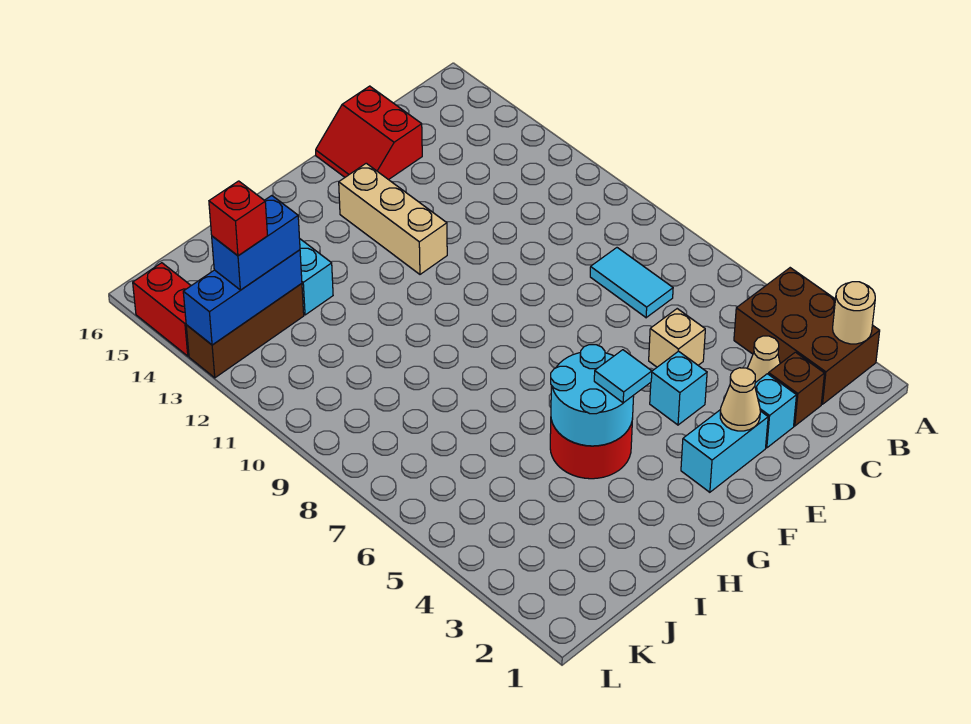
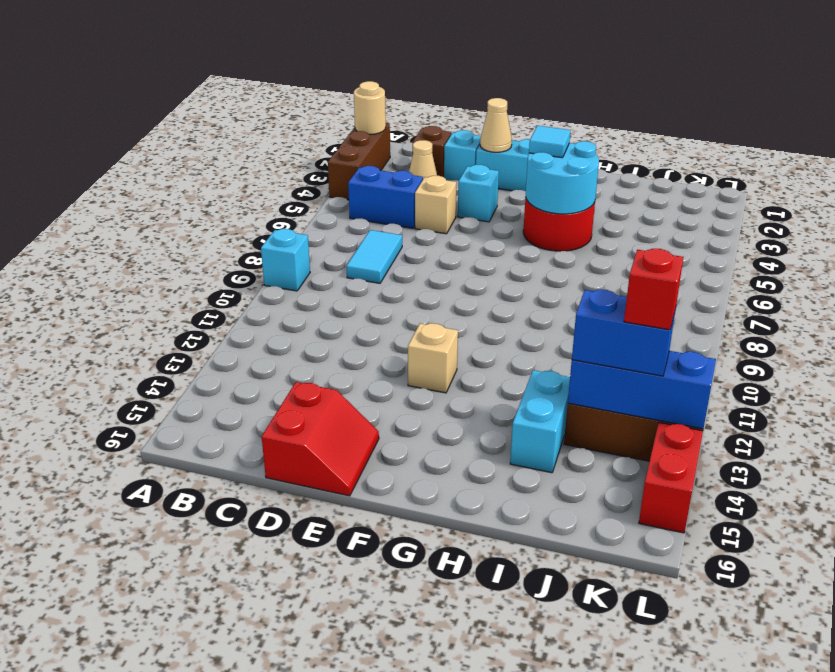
brown brick A2:B4 level 1 -> brown brick A2:A4 level 1
none -> cyan brick A9 level 1
none -> blue brick B5:C5 level 1
tan brick F12:F14 level 1 -> tan brick F12 level 1

